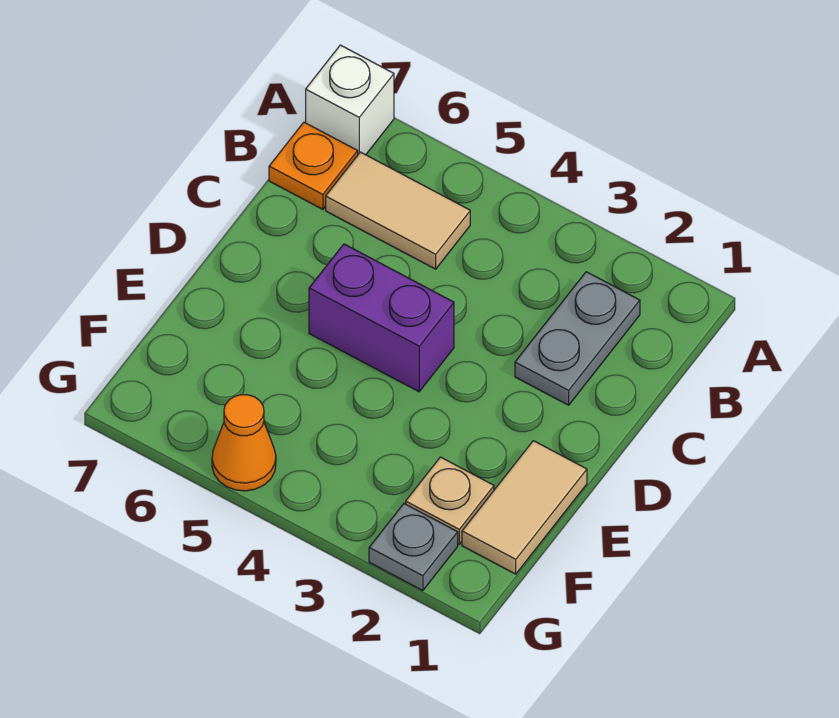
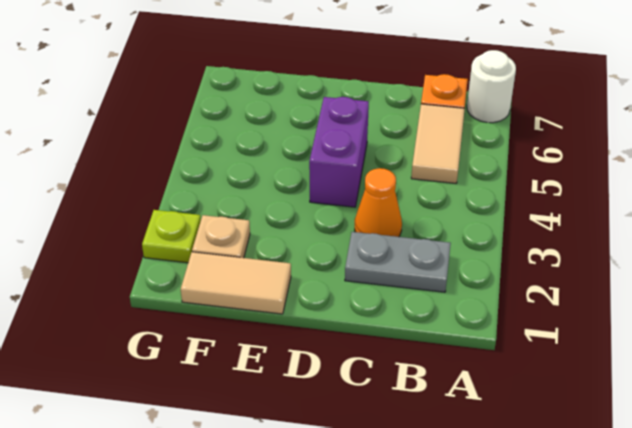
white brick A7 level 1 -> white round brick A7 level 1
grey plate G2 level 1 -> lime plate G2 level 1
orange cone G5 level 1 -> orange cone C3 level 1

